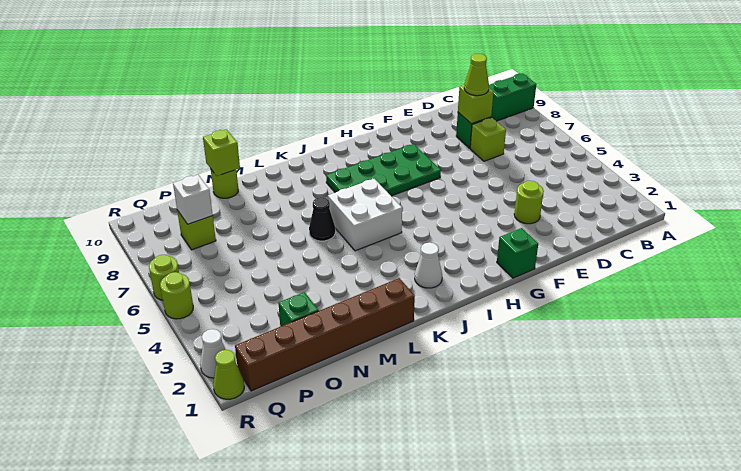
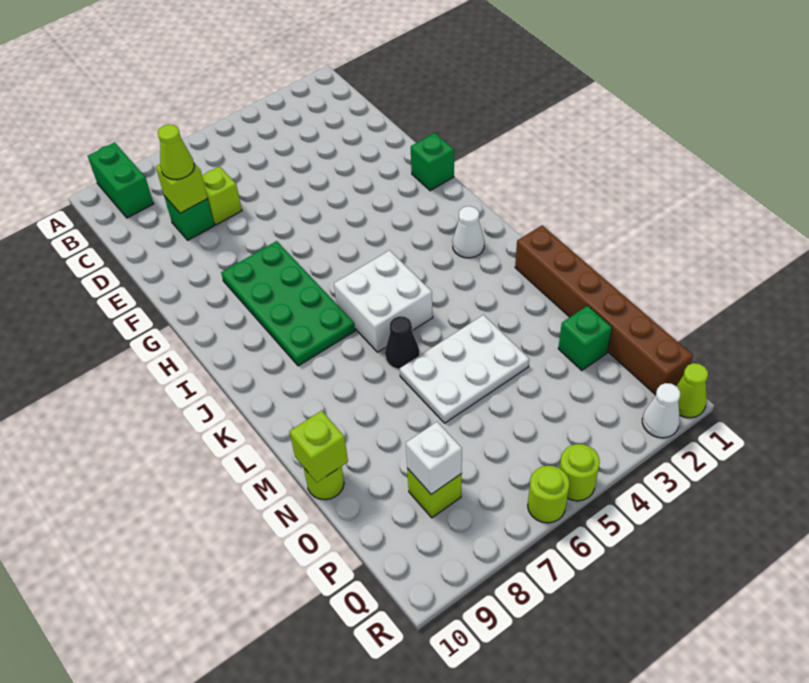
lime round brick E3 level 1 -> none
none -> white plate M4:N6 level 1

